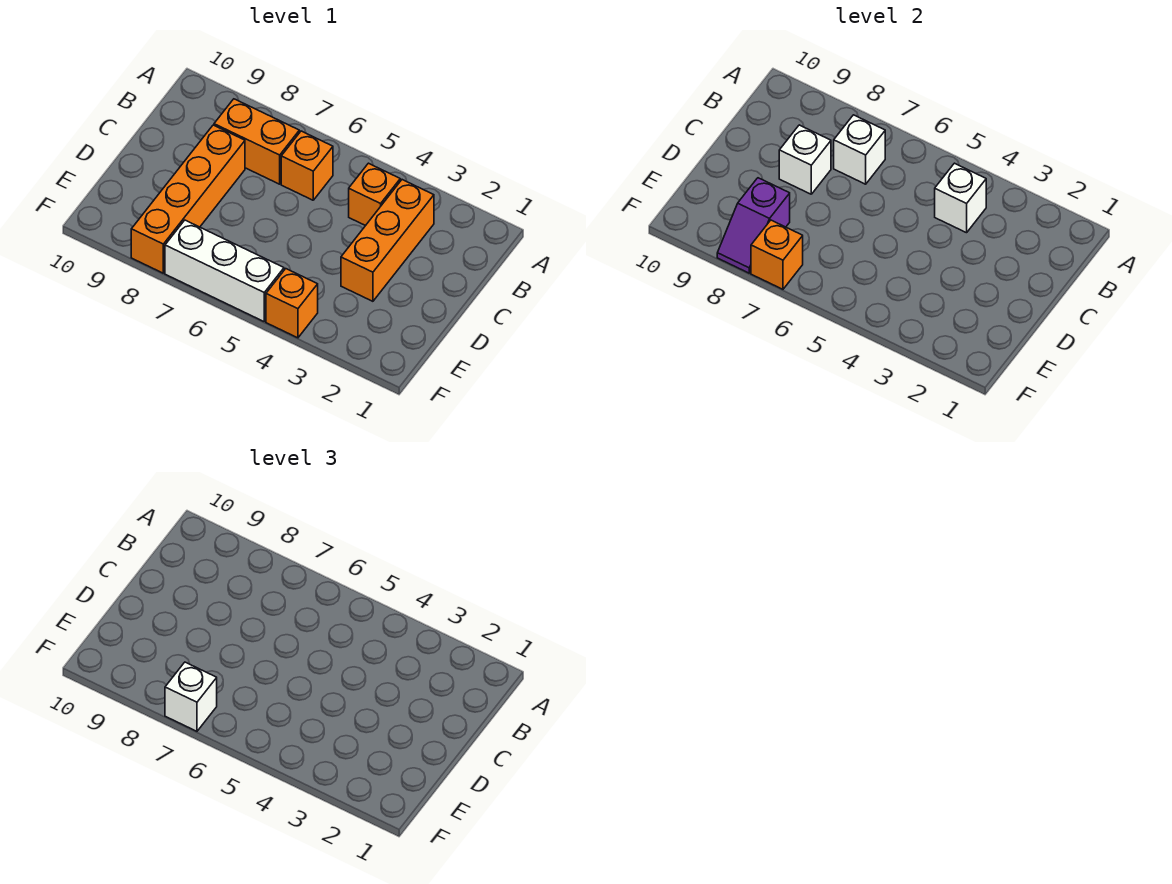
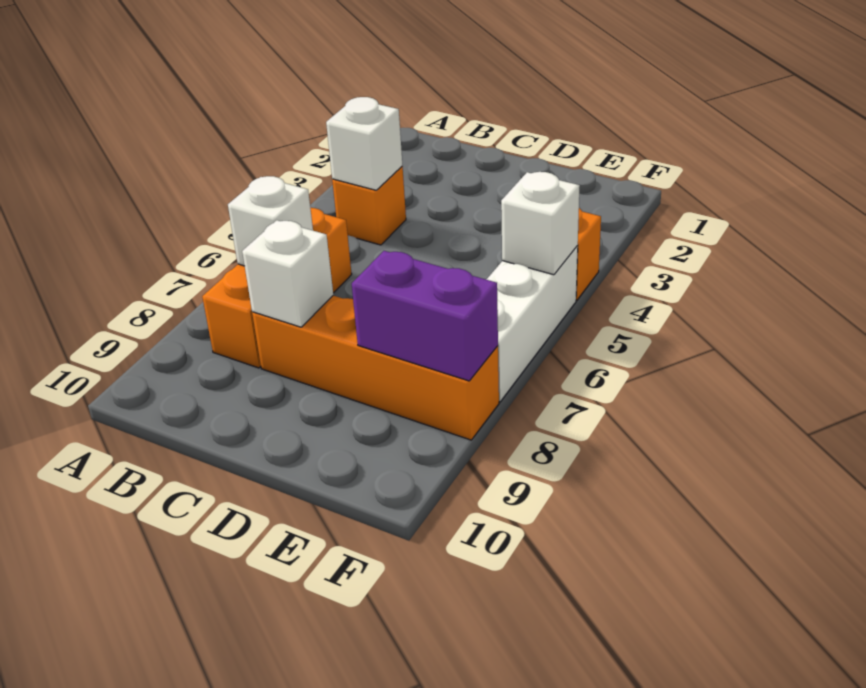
orange brick B3:D3 level 1 -> none
purple slope E8:F8 level 2 top E -> purple brick E8:F8 level 2
orange brick F7 level 2 -> none
white brick F7 level 3 -> white brick F5 level 2

